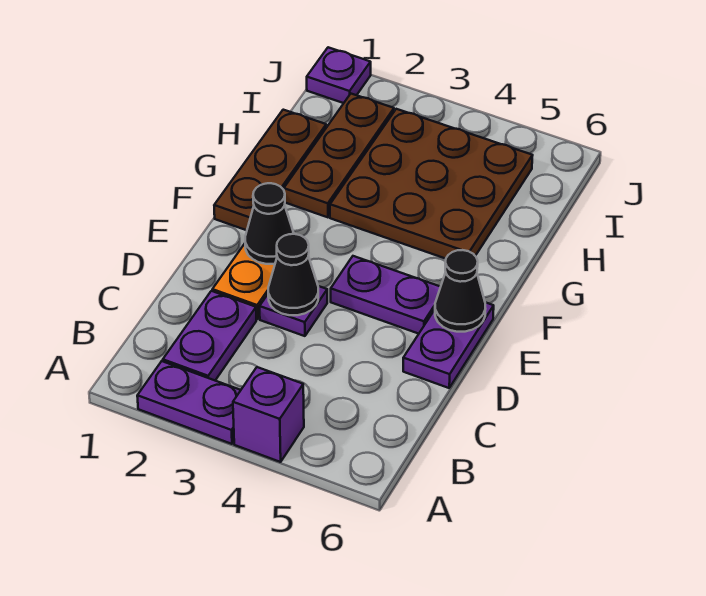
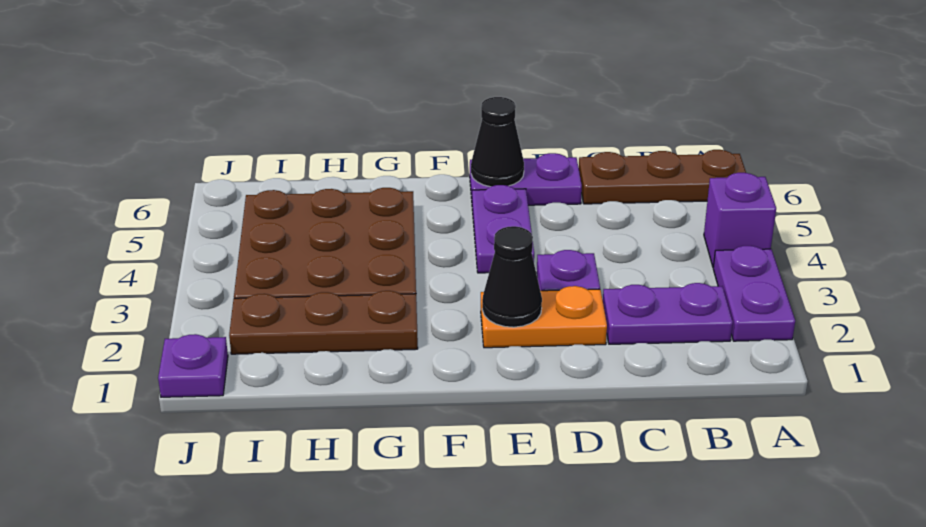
black cone D3 level 2 -> none
brown plate F1:H1 level 1 -> brown plate A6:C6 level 1

